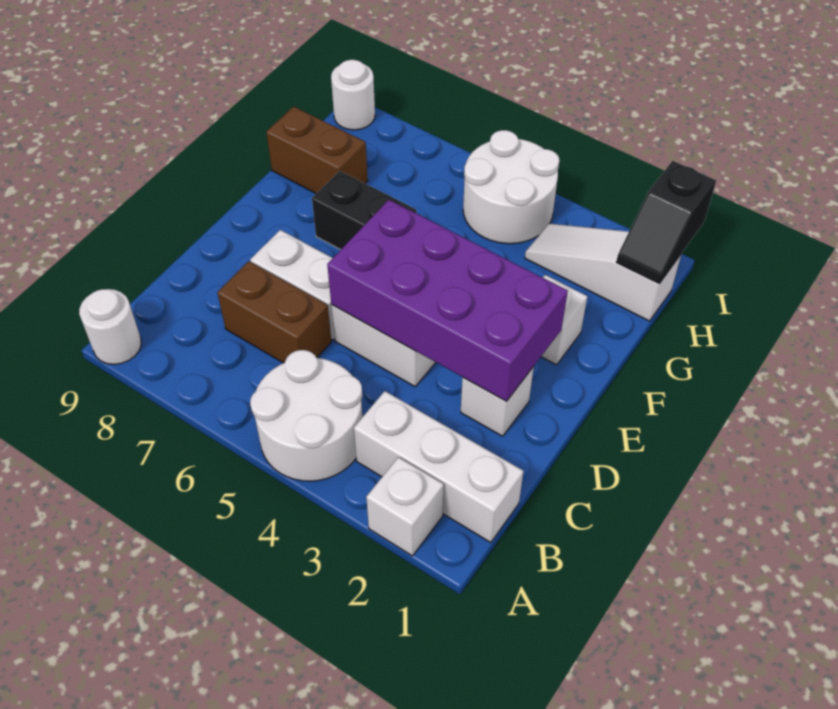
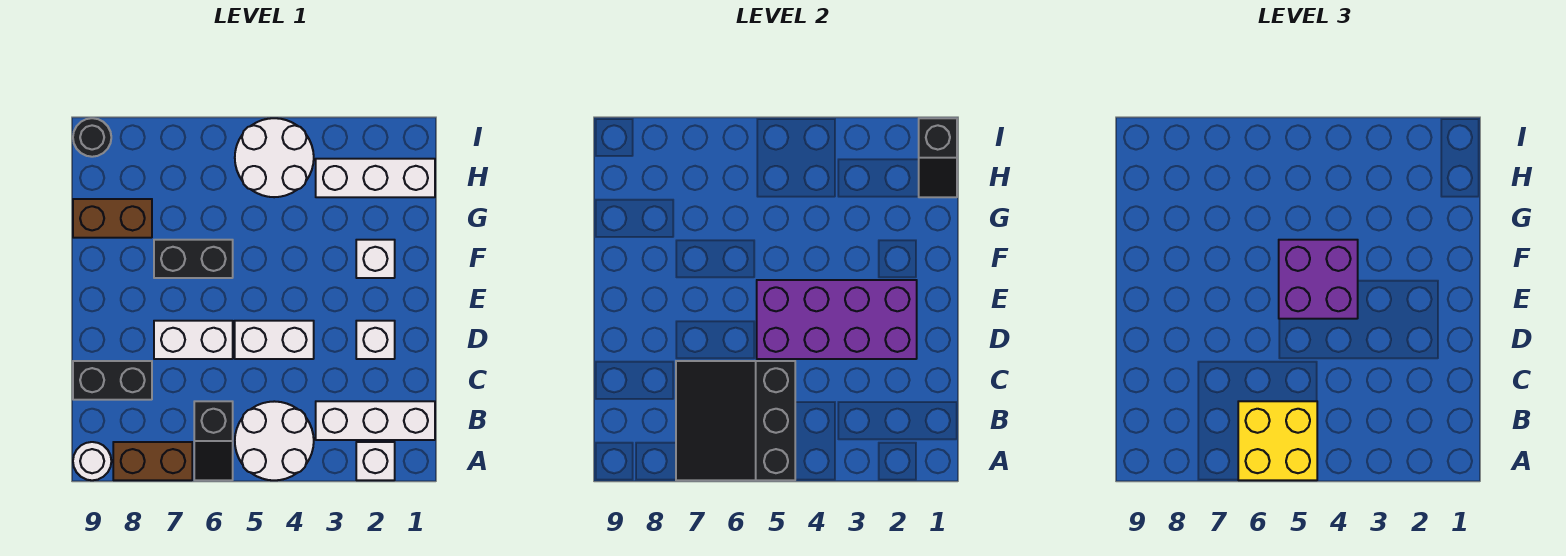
none -> black slope A5:C7 level 2 top 5
none -> yellow brick A5:B6 level 3
none -> black slope A6:B6 level 1 top B
brown brick C6:C7 level 1 -> brown brick A7:A8 level 1
none -> black brick C8:C9 level 1
none -> purple brick E4:F5 level 3
white slope H1:H3 level 1 top 1 -> white brick H1:H3 level 1
white round brick I9 level 1 -> black round brick I9 level 1

